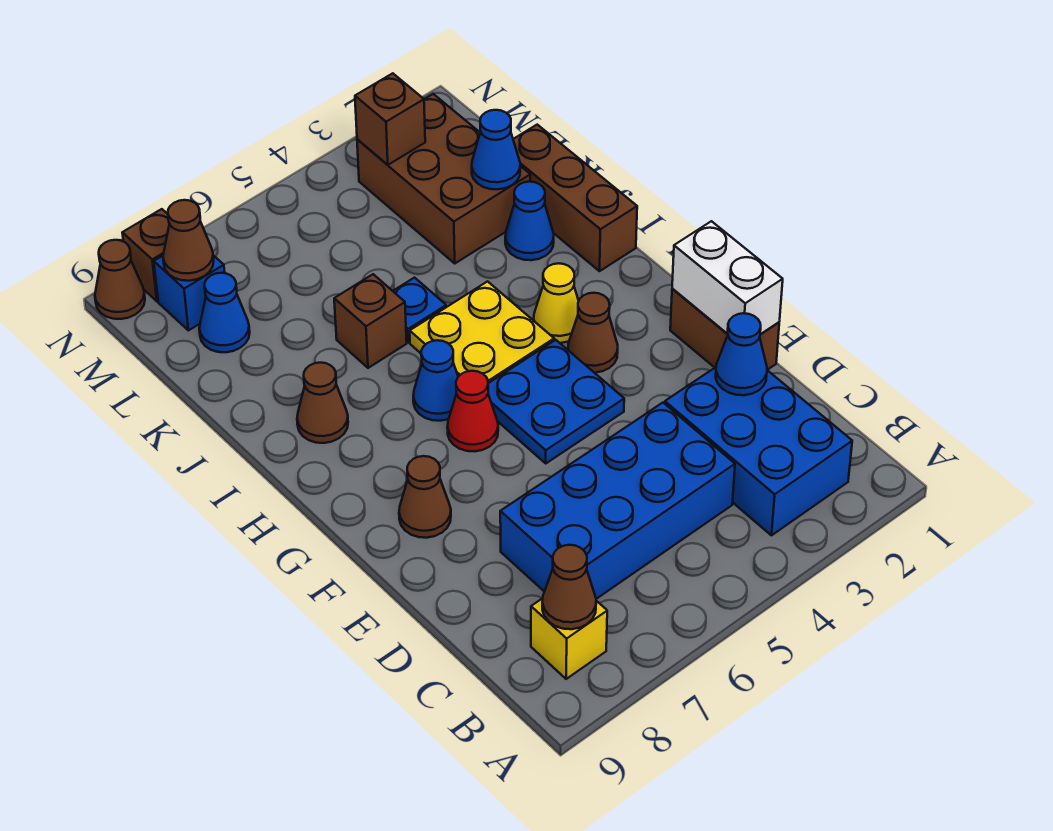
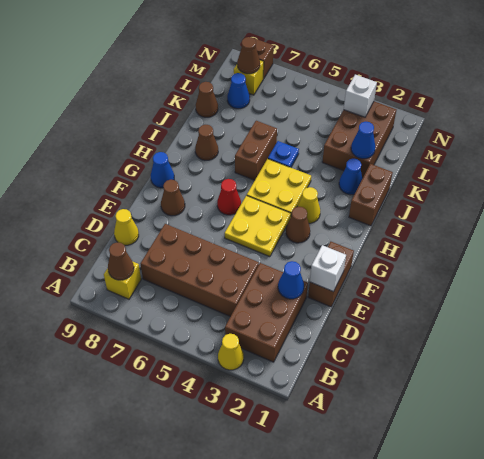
none -> yellow cone A3 level 1
blue brick B2:D3 level 1 -> brown brick B2:D3 level 1
blue brick C4:D7 level 1 -> brown brick C4:D7 level 1
none -> yellow cone D9 level 1
white brick E1:F1 level 2 -> white brick E1 level 2
blue plate F4:G5 level 1 -> yellow plate F4:G5 level 1
blue cone H6 level 1 -> blue cone G9 level 1
brown brick I1:K1 level 1 -> brown brick I1:J1 level 1
brown brick J6 level 1 -> brown brick I6:J6 level 1
brown brick M3 level 2 -> white brick M3 level 2
blue brick M8 level 1 -> yellow brick M8 level 1
brown cone N9 level 1 -> brown cone K9 level 1

